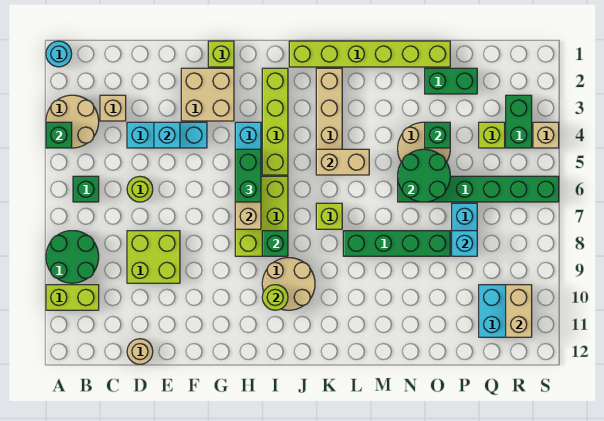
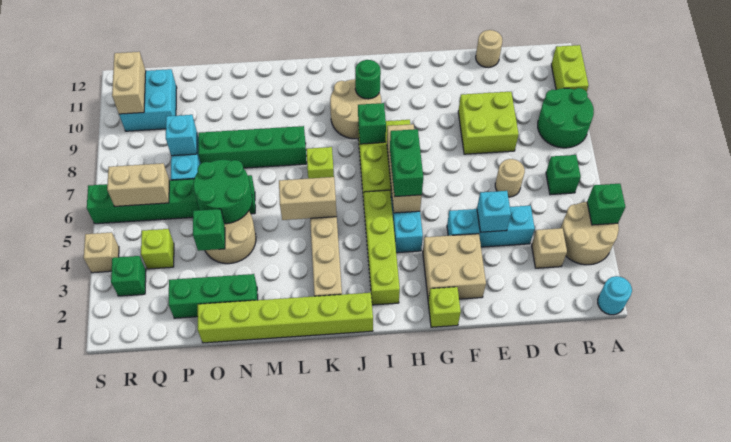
lime brick A10:B10 level 1 -> lime brick A10:A11 level 1
lime round brick D6 level 1 -> tan round brick D6 level 1
lime round brick I10 level 2 -> green round brick I10 level 2
green brick O2:P2 level 1 -> green brick N2:P2 level 1
none -> tan brick Q6:R6 level 2
green brick R3:R4 level 1 -> green brick R3 level 1

